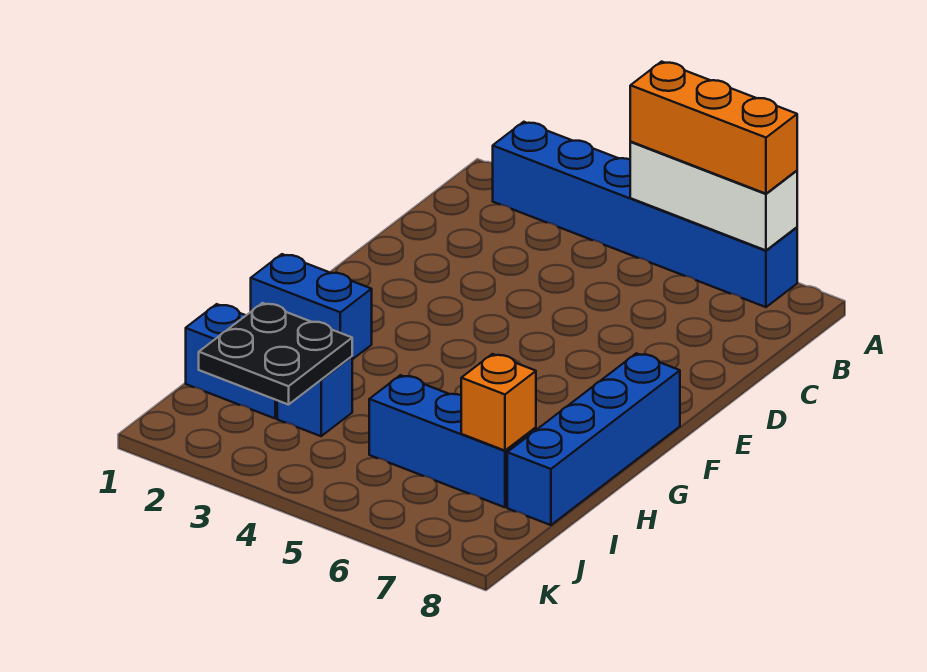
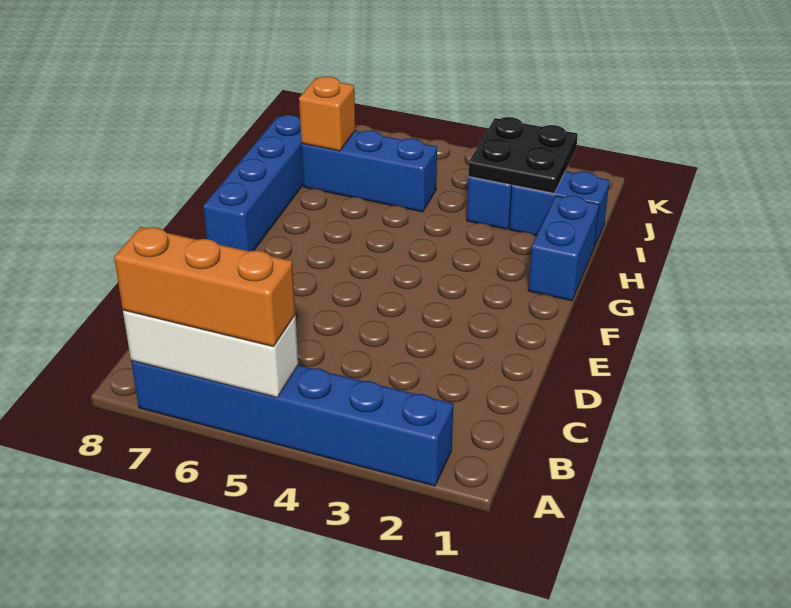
blue brick G1:G2 level 1 -> blue brick G1:H1 level 1

